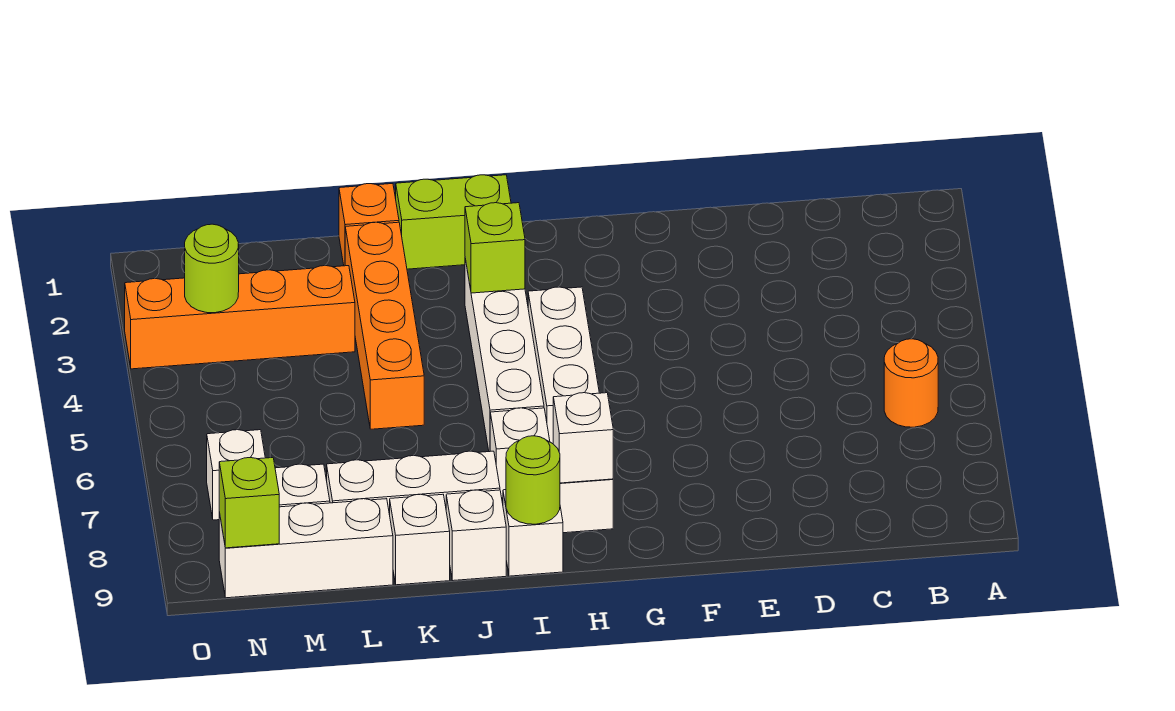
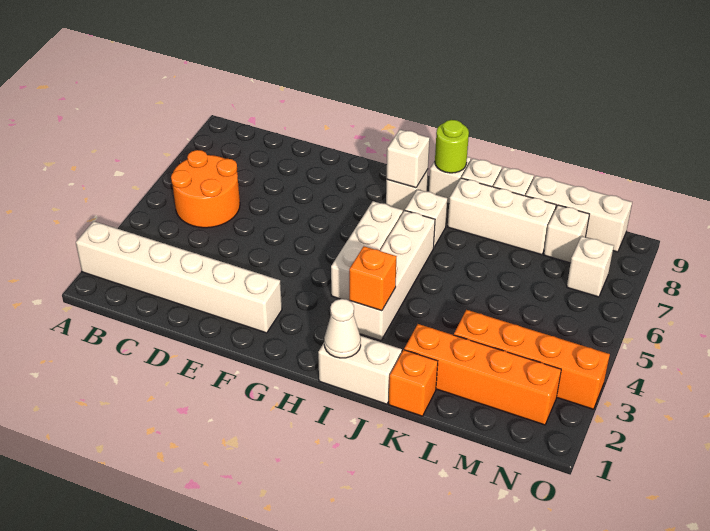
none -> white brick A2:F2 level 1
orange round brick B6 level 1 -> orange round brick B5:C6 level 1
lime brick I1:J1 level 1 -> white brick I1:J1 level 1
none -> white cone I1 level 2
lime brick I3 level 2 -> orange brick I3 level 2
orange brick K2:K5 level 1 -> orange brick K2:N2 level 1
lime round brick N3 level 2 -> none
lime brick N9 level 2 -> none

